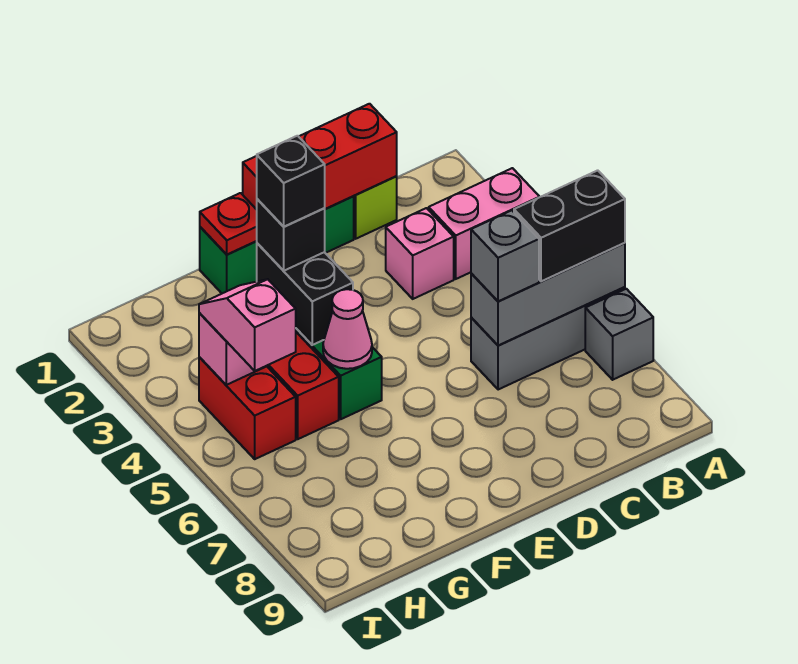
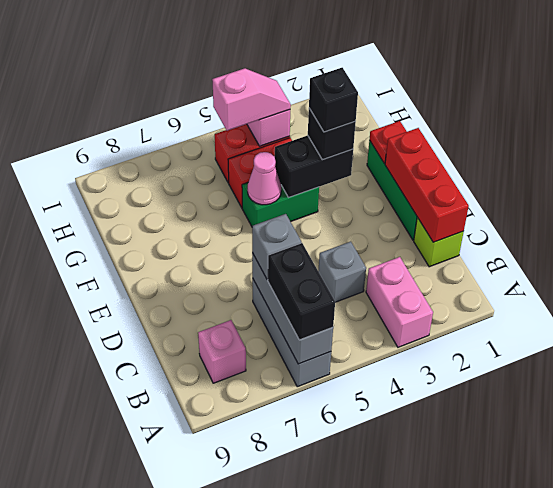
grey brick A7 level 1 -> grey brick C4 level 1
pink brick C3 level 1 -> pink brick B8 level 1

